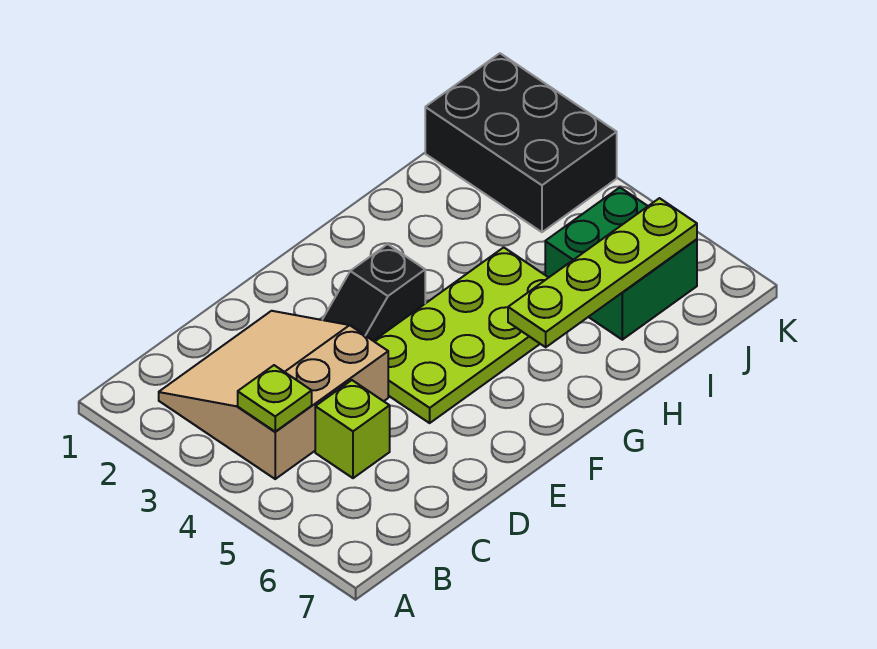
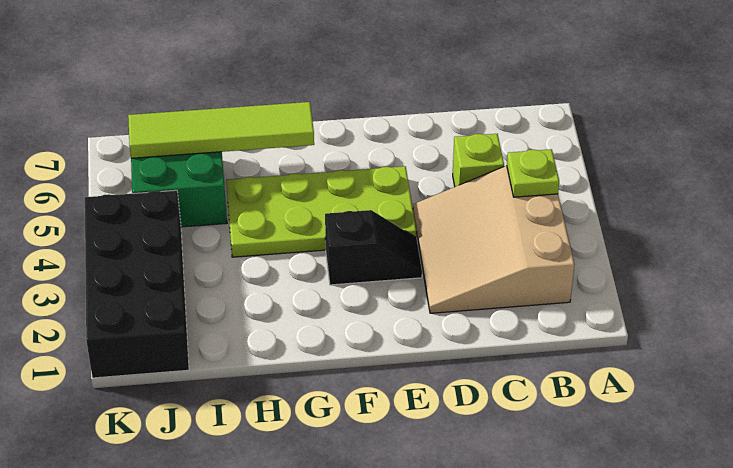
tan slope B2:D4 level 1 top 4 -> tan slope B2:D4 level 1 top B
lime plate G6:J6 level 2 -> lime tile G6:J6 level 2
black brick J1:K3 level 1 -> black brick J1:K4 level 1

